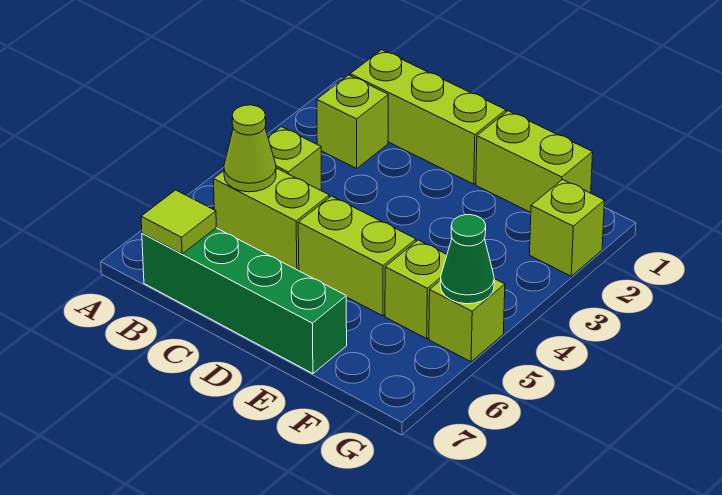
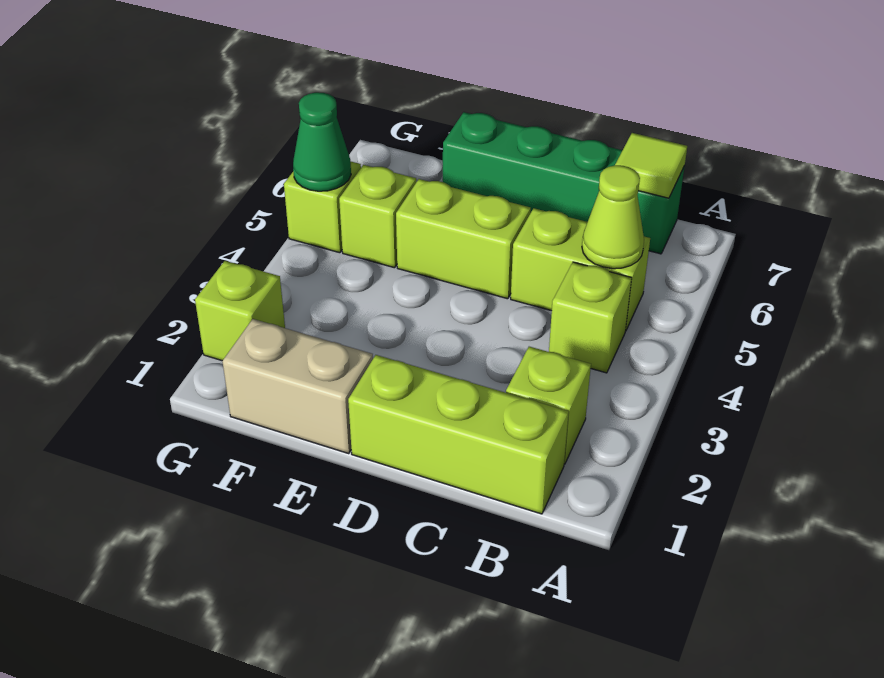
lime brick E1:F1 level 1 -> tan brick E1:F1 level 1

